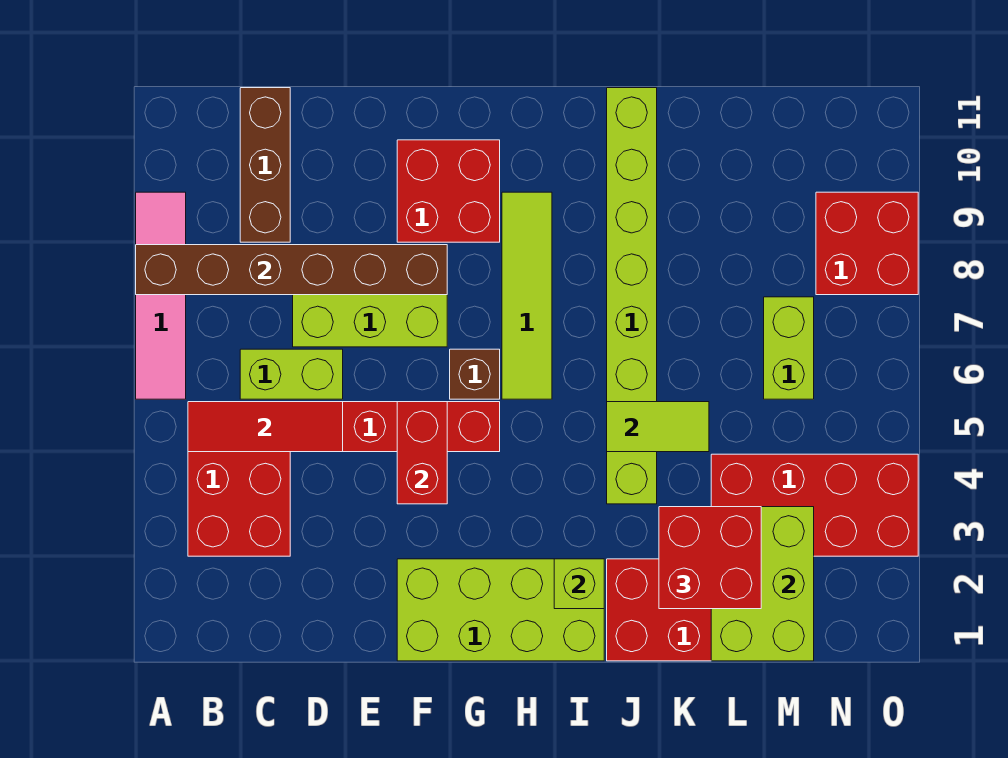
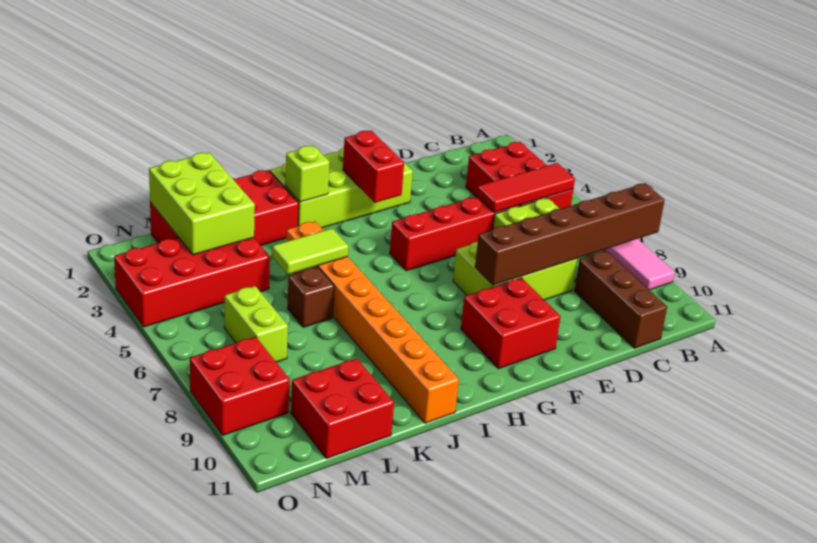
red brick F4:F5 level 2 -> red brick G2:G3 level 2
brown brick G6 level 1 -> brown brick K6 level 1
lime tile H6:H9 level 1 -> none
lime brick J4:J11 level 1 -> orange brick J4:J11 level 1
red brick K2:L3 level 3 -> red brick L10:M11 level 1

